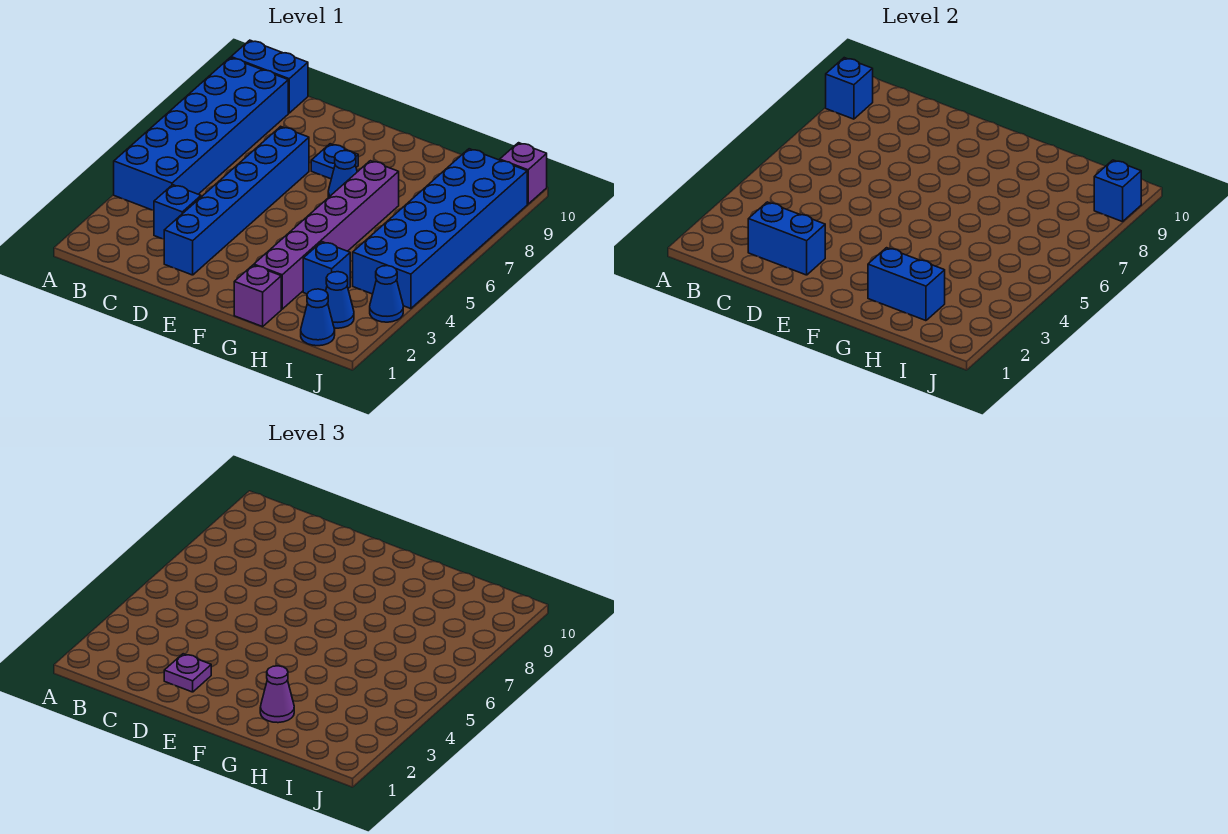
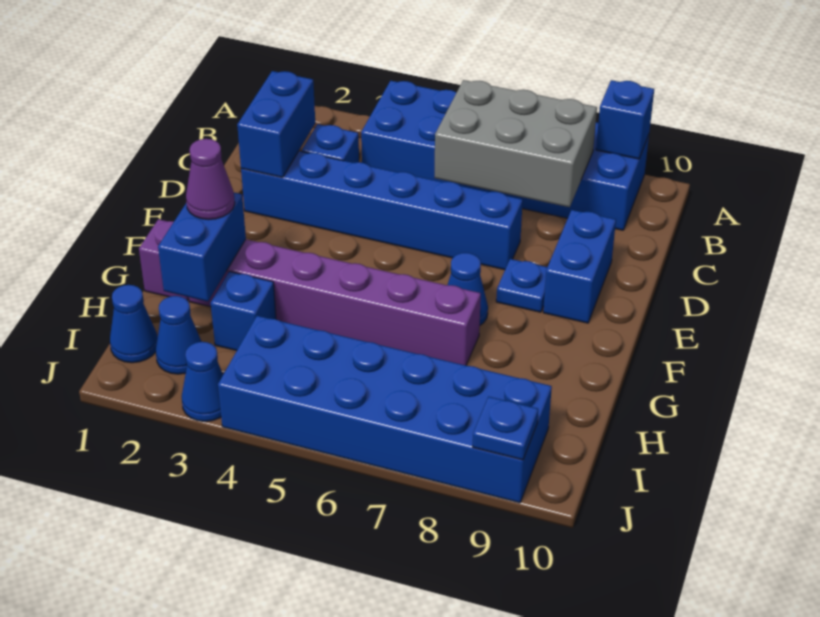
blue brick A10:B10 level 1 -> blue brick D9:E9 level 1
none -> grey brick B6:C8 level 2
purple plate D2 level 3 -> none
blue brick J9 level 2 -> blue plate J9 level 2
purple brick J10 level 1 -> none

